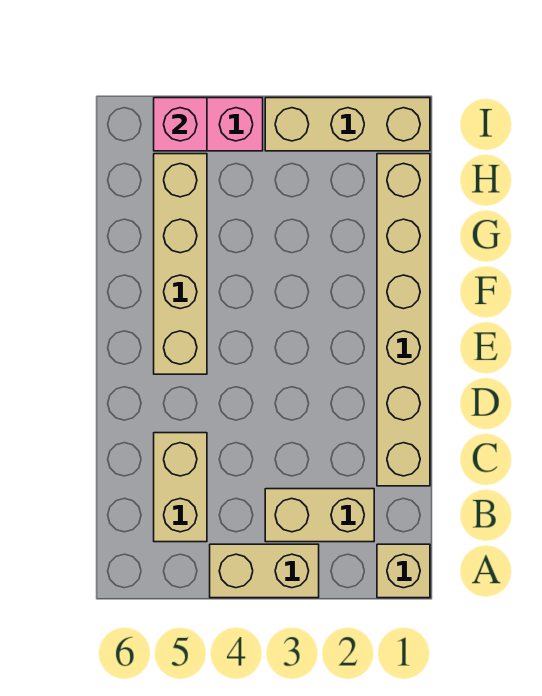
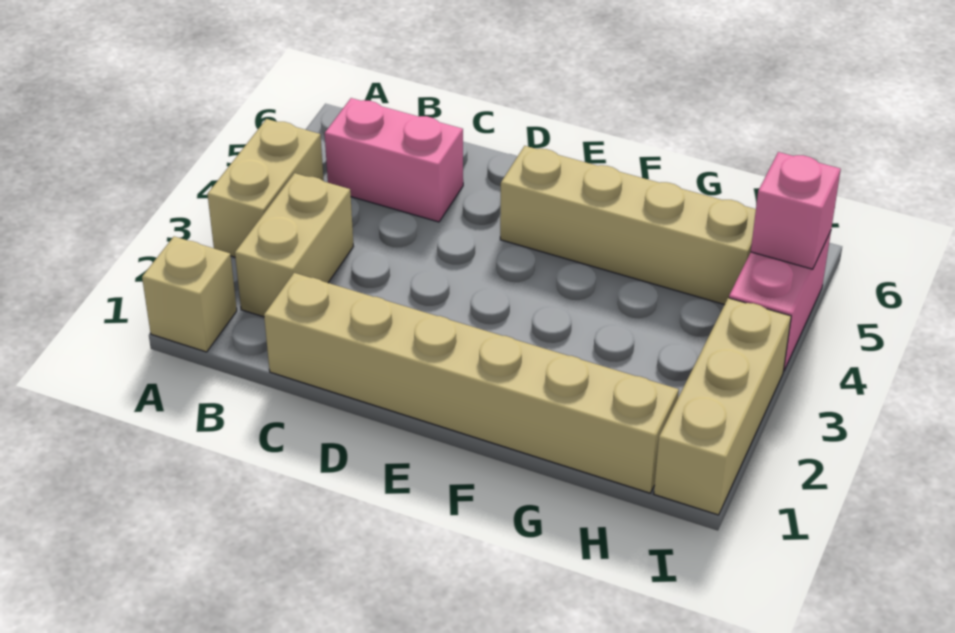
tan brick B5:C5 level 1 -> pink brick B5:C5 level 1

